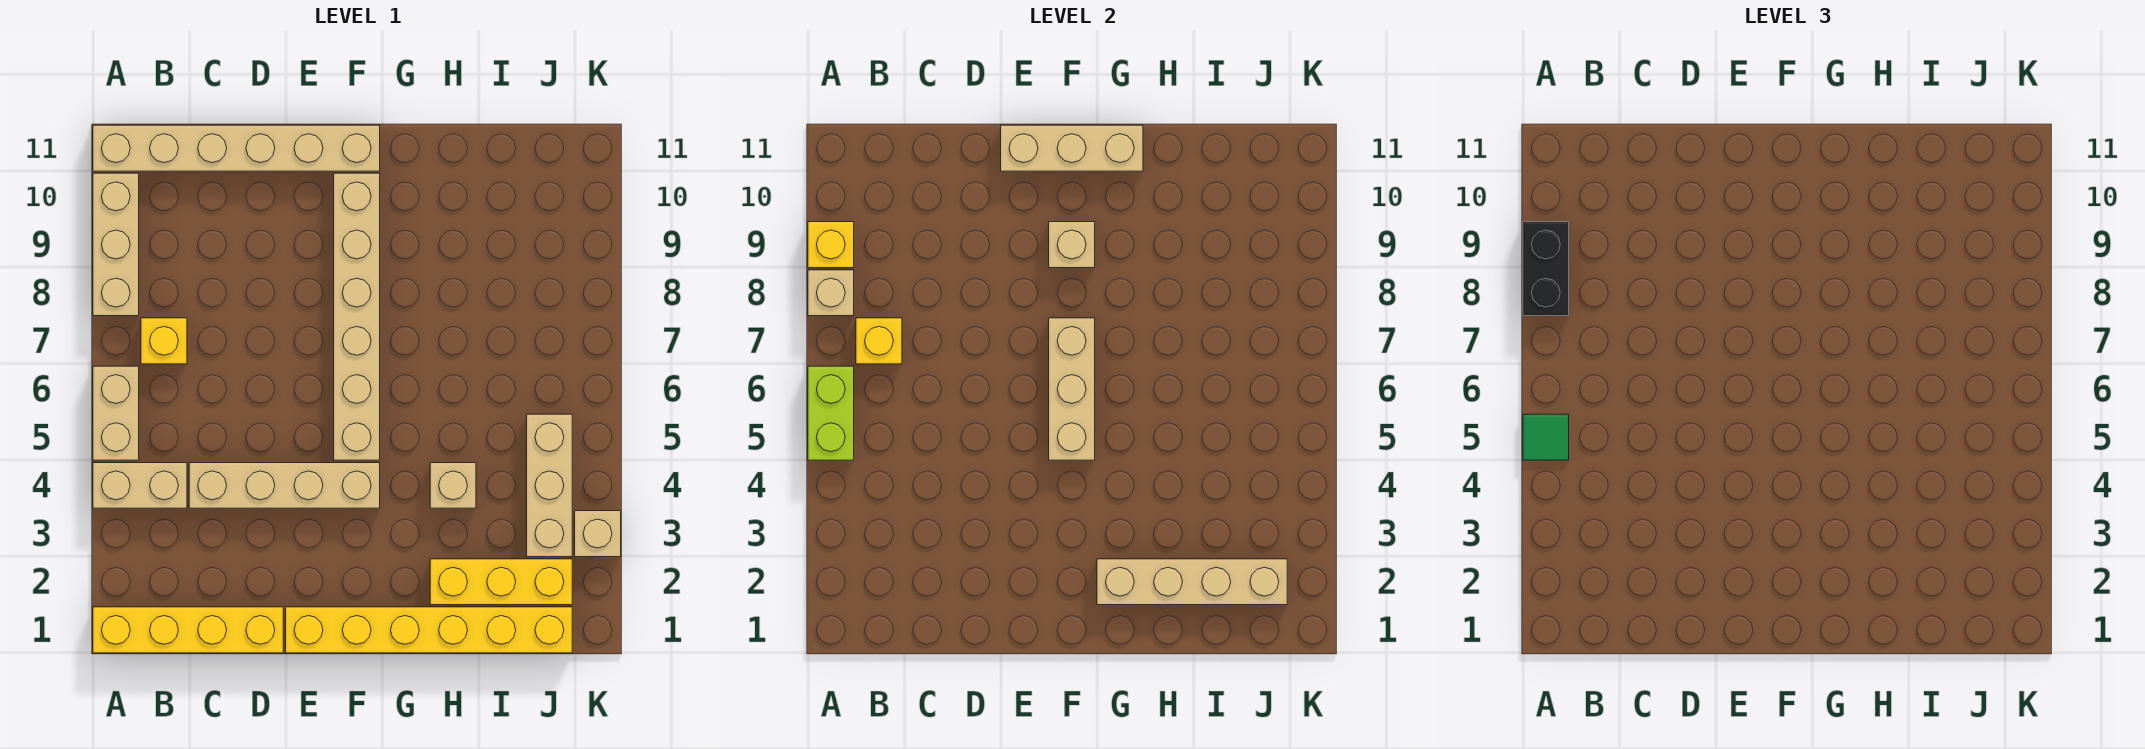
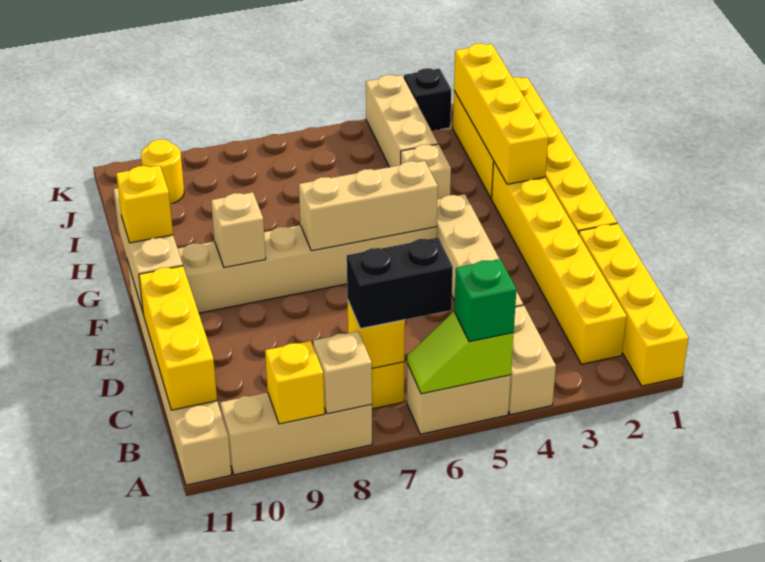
lime brick A5:A6 level 2 -> lime slope A5:A6 level 2 top 5
green tile A5 level 3 -> green brick A5 level 3
black brick A8:A9 level 3 -> black brick B6:B7 level 3
none -> yellow brick B2:G2 level 1
none -> yellow brick B11:D11 level 2
none -> yellow brick F11 level 3
tan brick G2:J2 level 2 -> yellow brick G2:J2 level 2
tan brick J3:J5 level 1 -> tan brick I4:K4 level 1
none -> yellow round brick J10 level 1
tan brick K3 level 1 -> black brick K3 level 1

